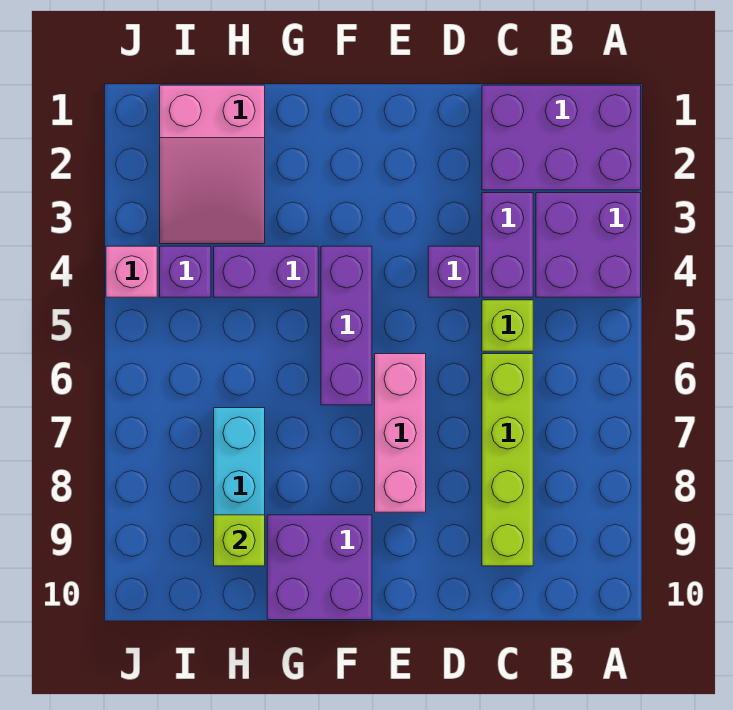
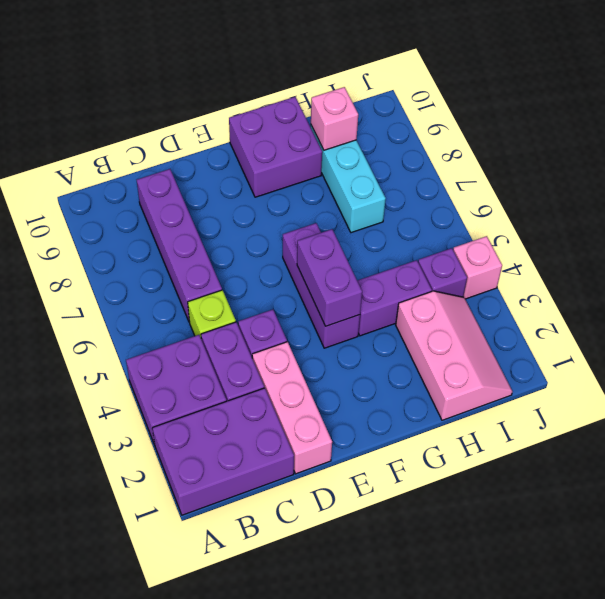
lime brick C6:C9 level 1 -> purple brick C6:C9 level 1
pink brick E6:E8 level 1 -> pink brick D1:D3 level 1
none -> purple brick F4:F5 level 2
pink slope H1:I3 level 1 top 1 -> pink slope H1:I3 level 1 top H
lime brick H9 level 2 -> pink brick H9 level 2

